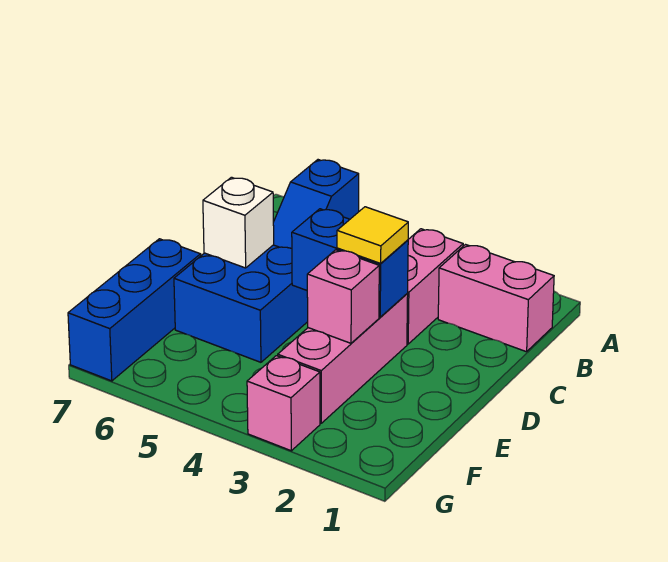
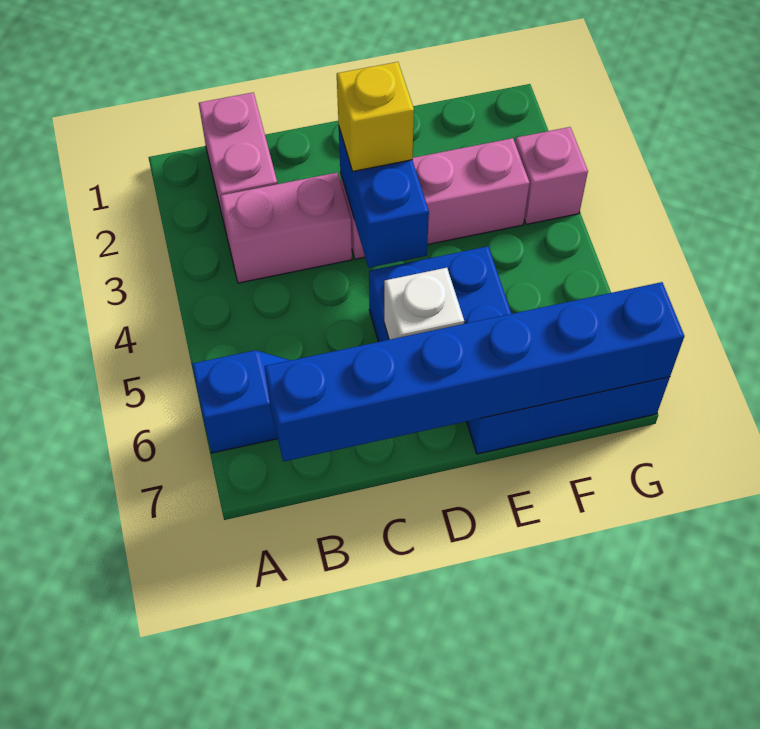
none -> blue brick B7:G7 level 2
yellow tile D3 level 3 -> yellow brick D3 level 3
pink brick E3 level 2 -> none

